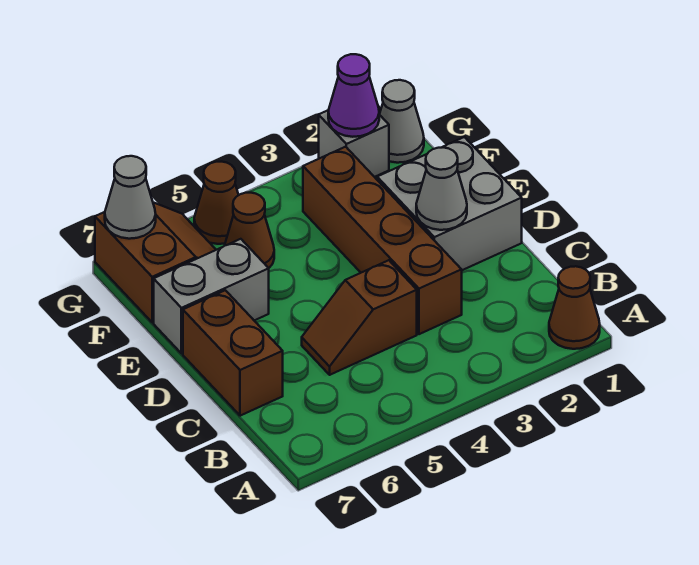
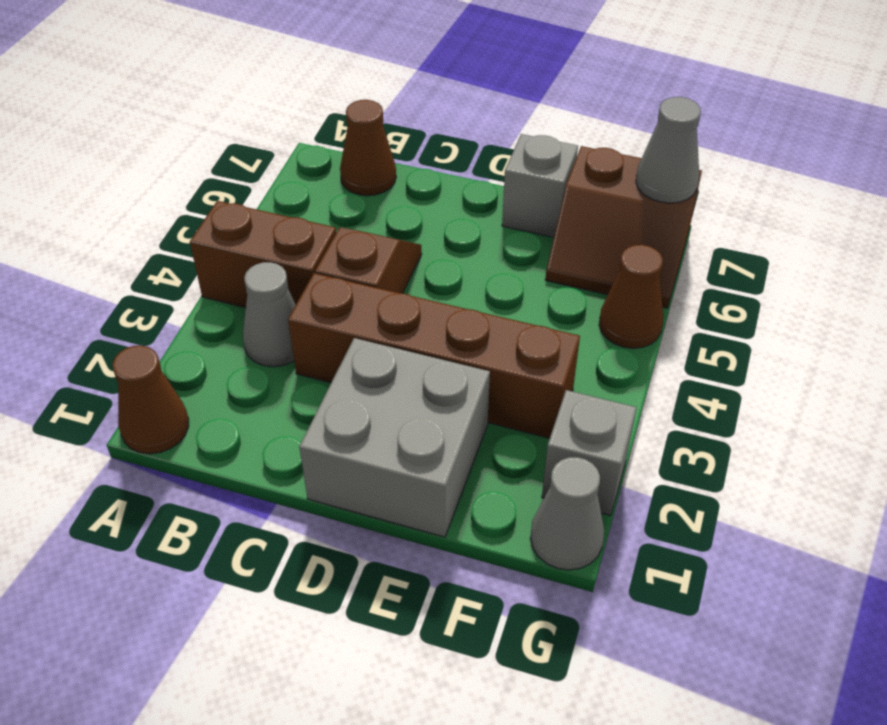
brown brick C7:D7 level 1 -> brown brick A4:B4 level 1
grey cone D2 level 2 -> grey cone B3 level 1
grey brick E6:E7 level 1 -> grey brick E7 level 1
brown cone F5 level 1 -> brown cone B7 level 1
purple cone G2 level 2 -> none

